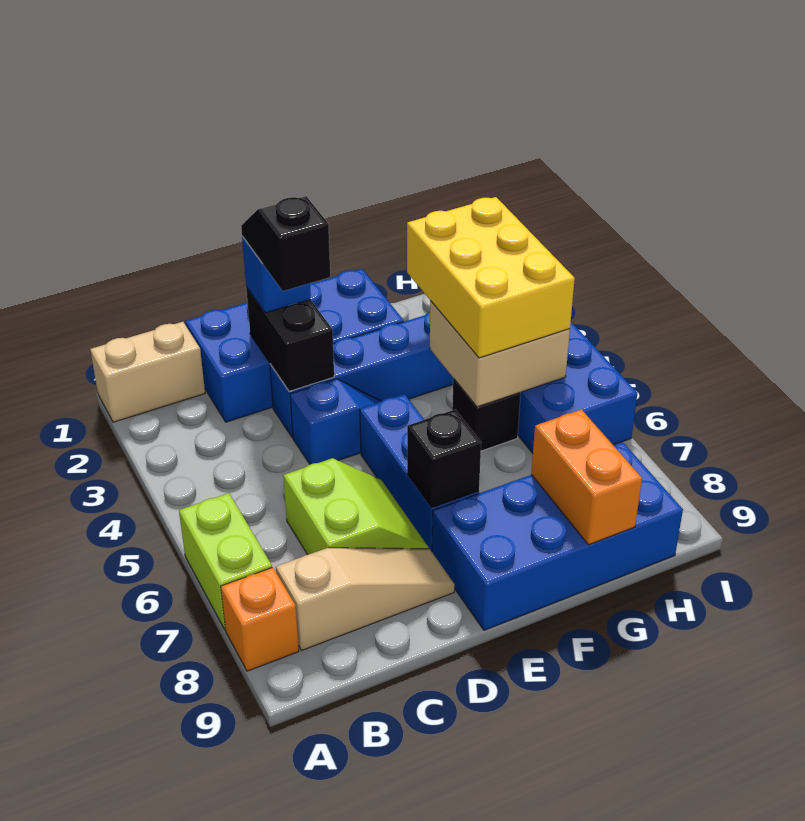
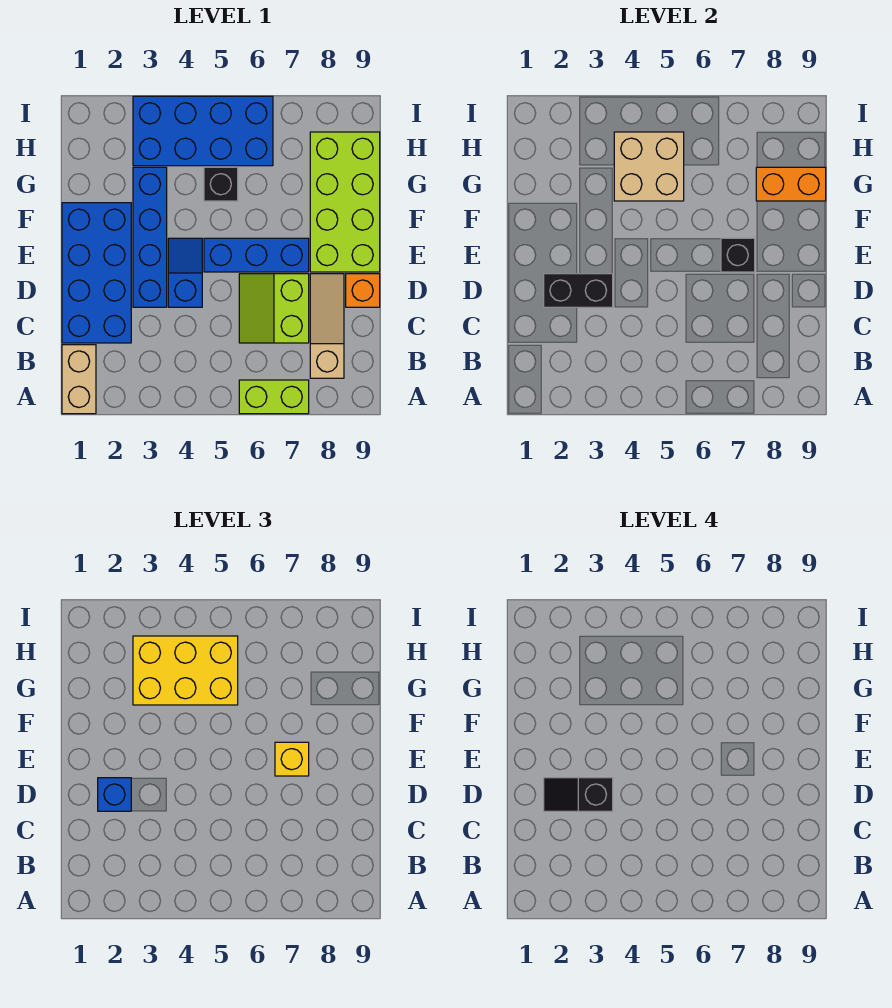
orange brick A8 level 1 -> orange brick D9 level 1
lime slope C6:D7 level 1 top C -> lime slope C6:D7 level 1 top 7
none -> yellow brick E7 level 3
blue brick E8:H9 level 1 -> lime brick E8:H9 level 1

